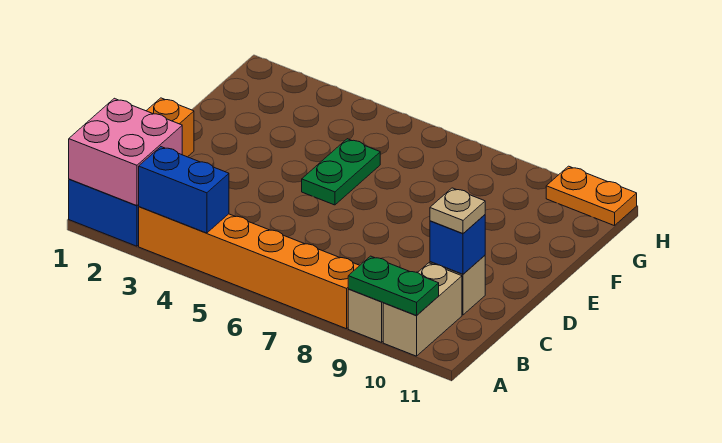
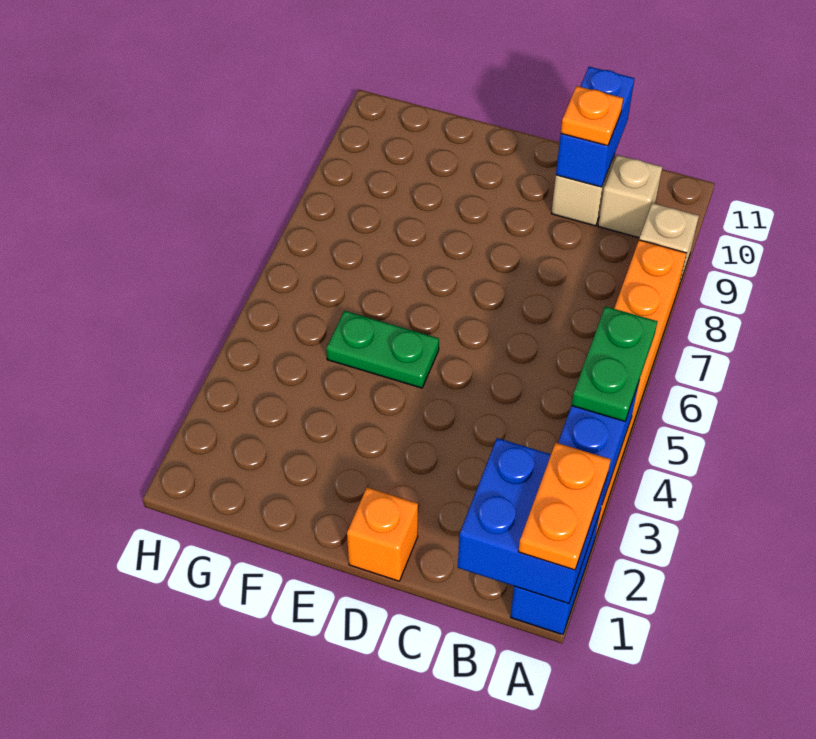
pink brick A1:B2 level 2 -> blue brick A1:B2 level 2
green plate A9:A10 level 2 -> green plate A4:A5 level 3
tan brick A10:B10 level 1 -> tan brick B10 level 1
blue brick C10 level 2 -> blue brick C10:C11 level 2
tan plate C10 level 3 -> orange plate C10 level 3
orange plate H10:H11 level 1 -> orange plate A1:A2 level 3

